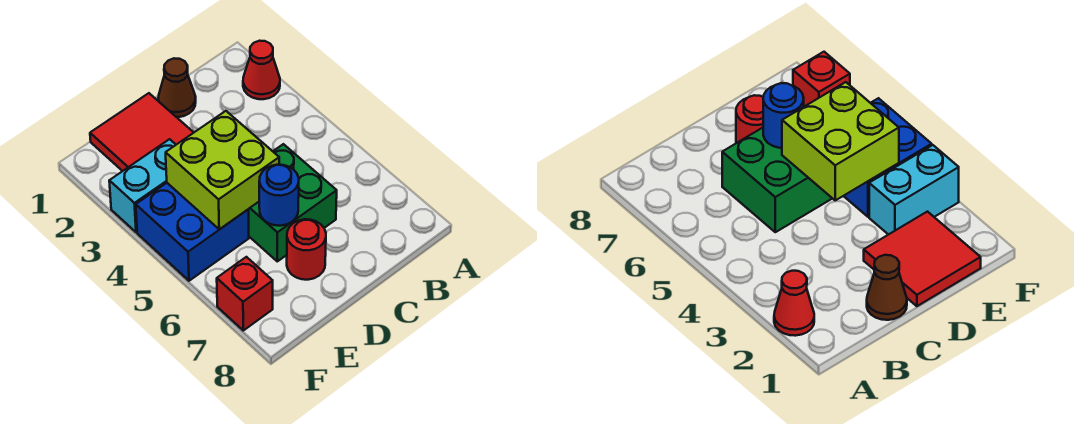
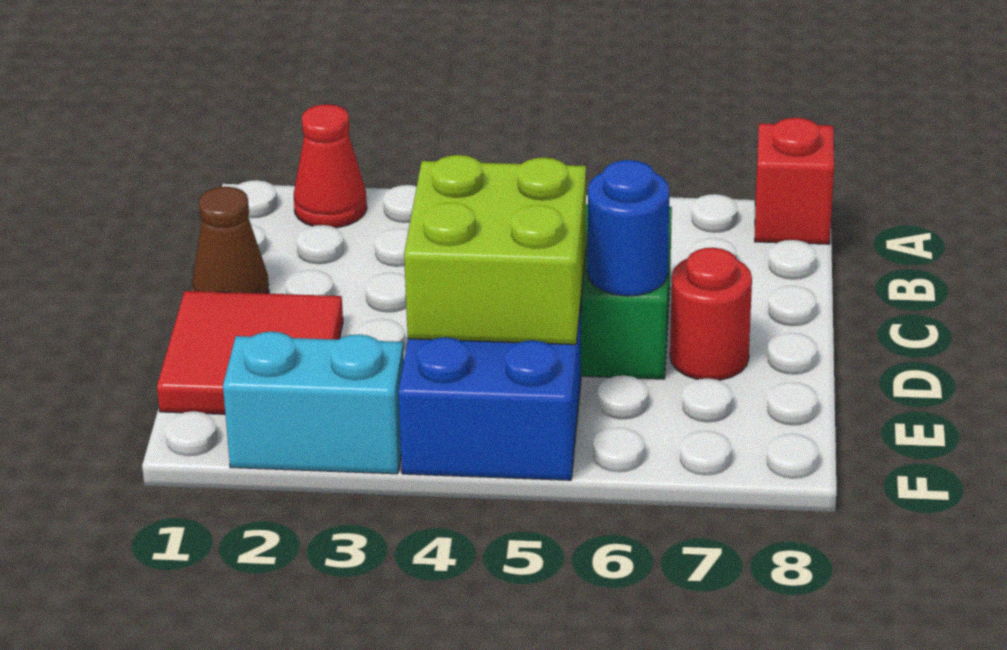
cyan brick E3:F3 level 1 -> cyan brick F2:F3 level 1
red brick F7 level 1 -> red brick A8 level 1

